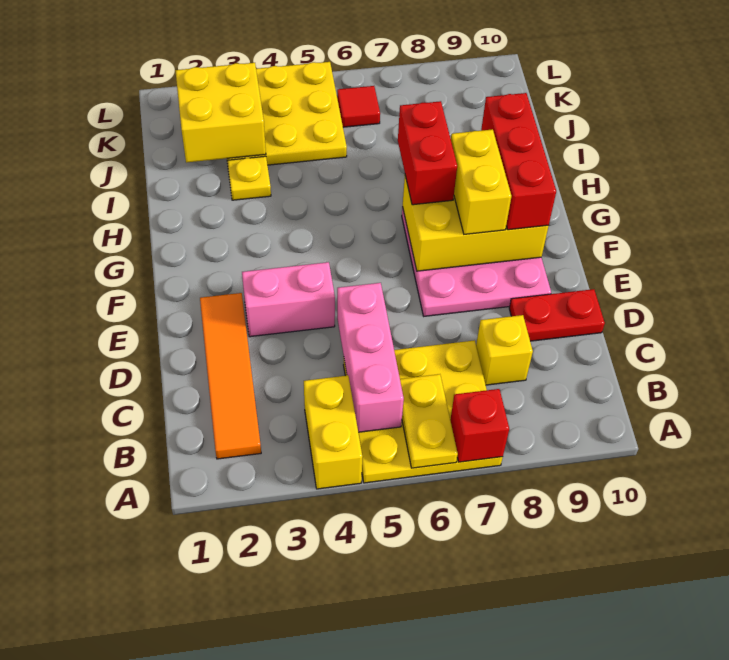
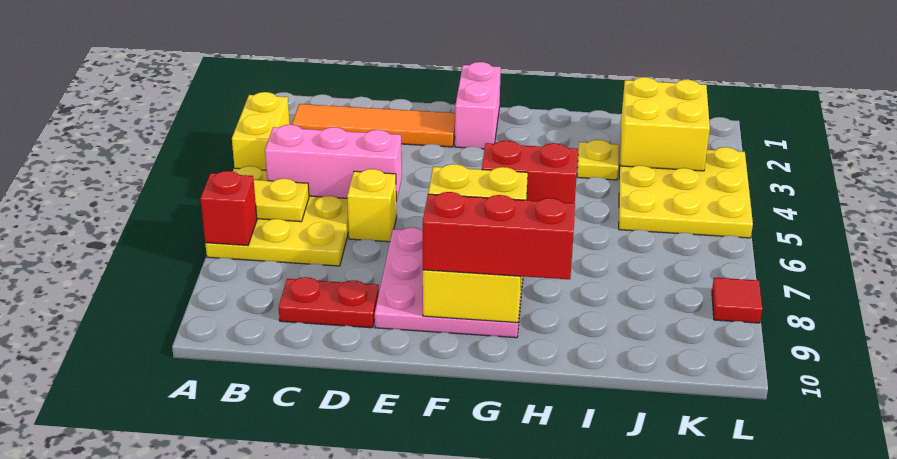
yellow brick A4:B4 level 1 -> yellow brick A3:A4 level 1
yellow brick C8 level 1 -> yellow brick D6 level 1
red plate D9:D10 level 1 -> red plate C9:D9 level 1
pink brick E3:E4 level 1 -> pink brick F1:F2 level 1
red tile K6 level 1 -> red tile L8 level 1

